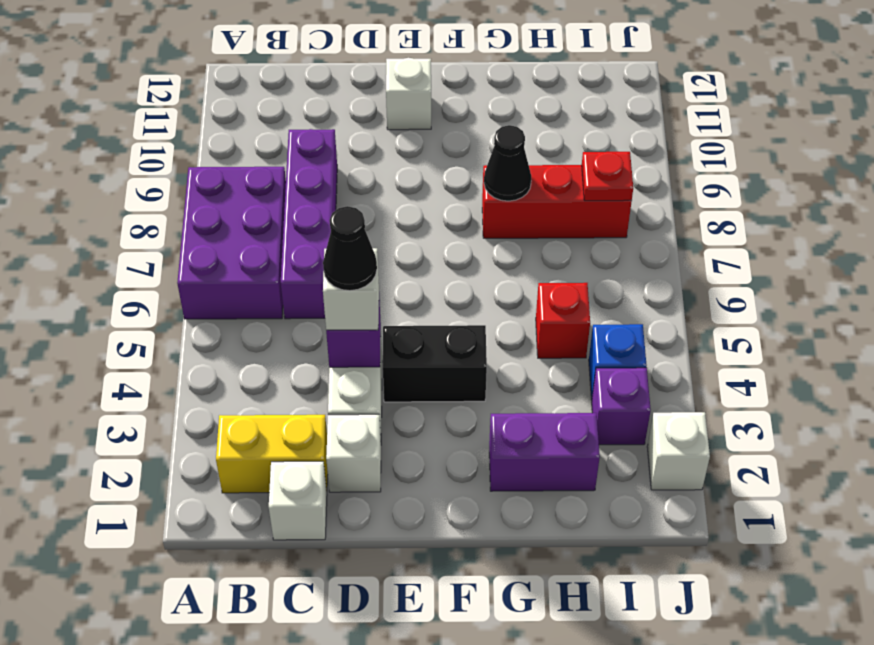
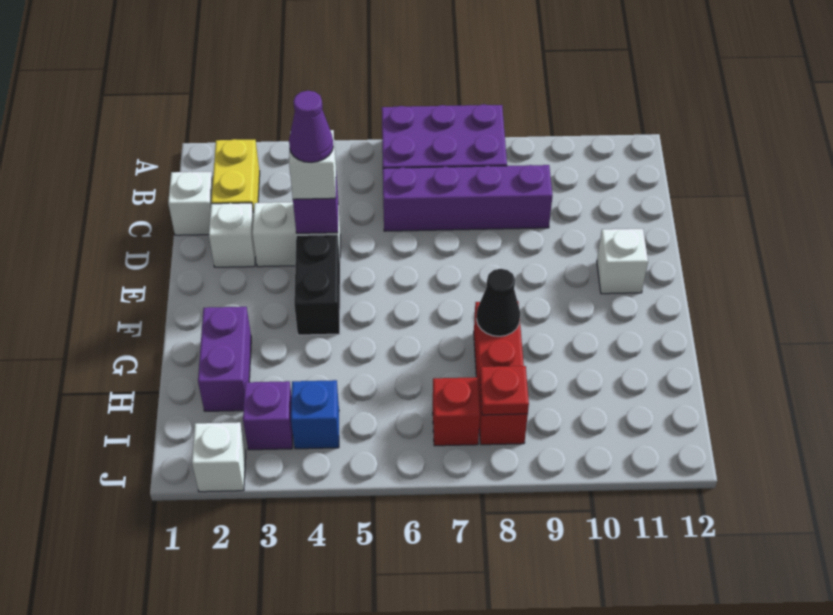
black cone D4 level 4 -> purple cone D4 level 4
red brick H5 level 1 -> red brick I7 level 1

